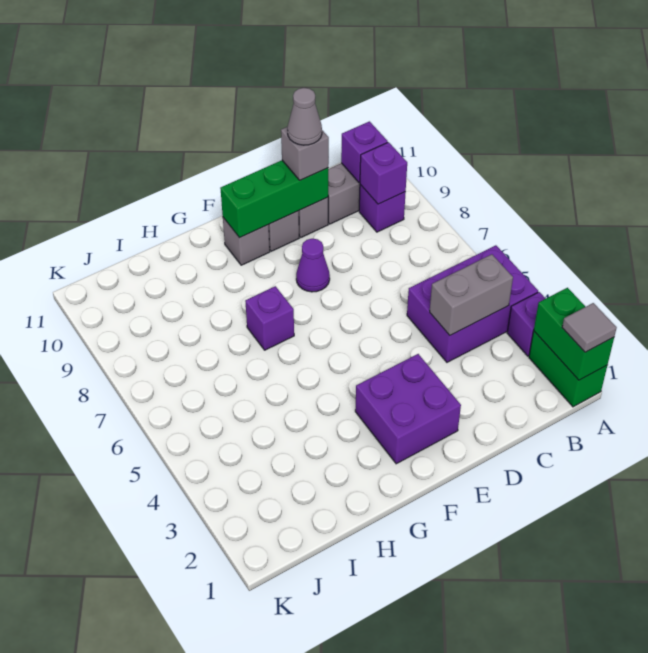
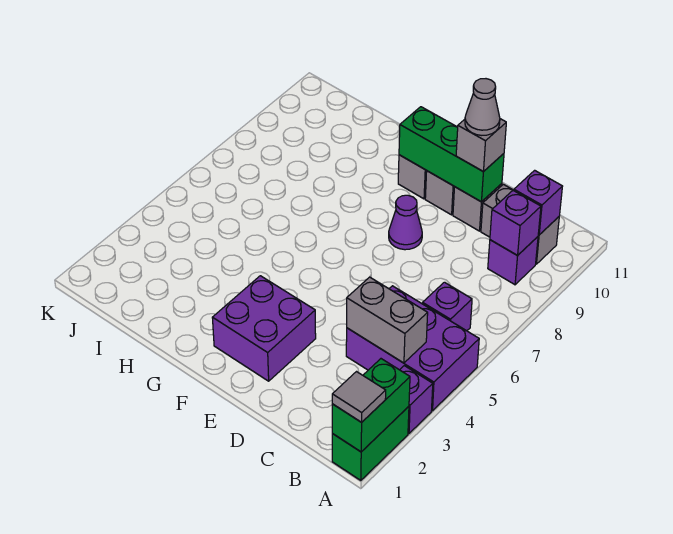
purple brick G7 level 1 -> purple brick B6 level 1

